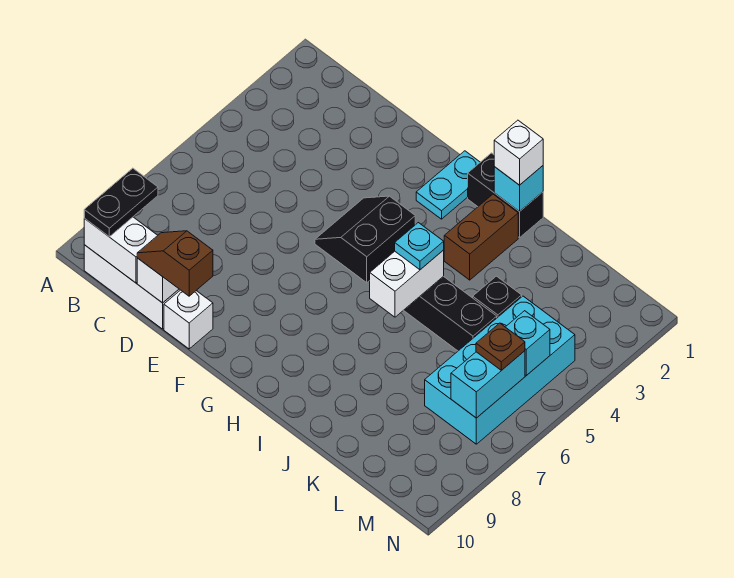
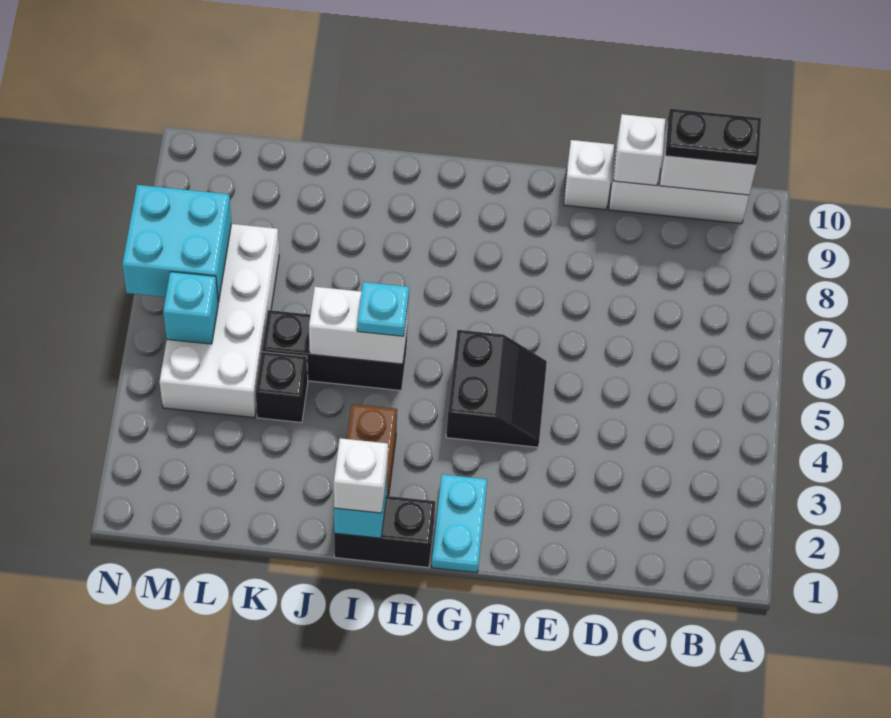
black plate B9:B10 level 3 -> black plate B10:C10 level 3
brown slope D10:E10 level 3 top E -> none
white brick I5:I6 level 2 -> white brick I5:J5 level 2
cyan brick L4:M7 level 1 -> white brick L4:M7 level 1
cyan brick M6:M7 level 2 -> cyan brick M6:N7 level 2
brown plate M6 level 3 -> none

